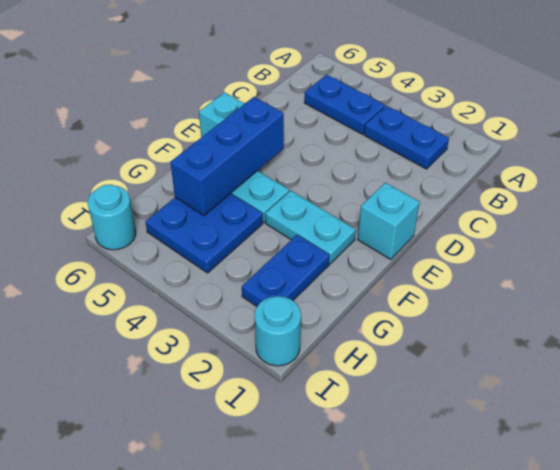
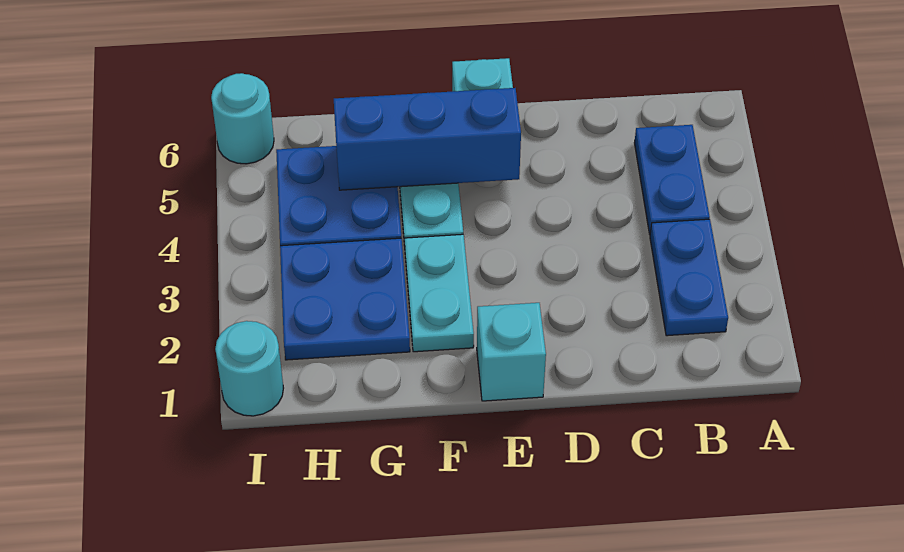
blue plate G2:H2 level 1 -> blue plate G2:H3 level 1

